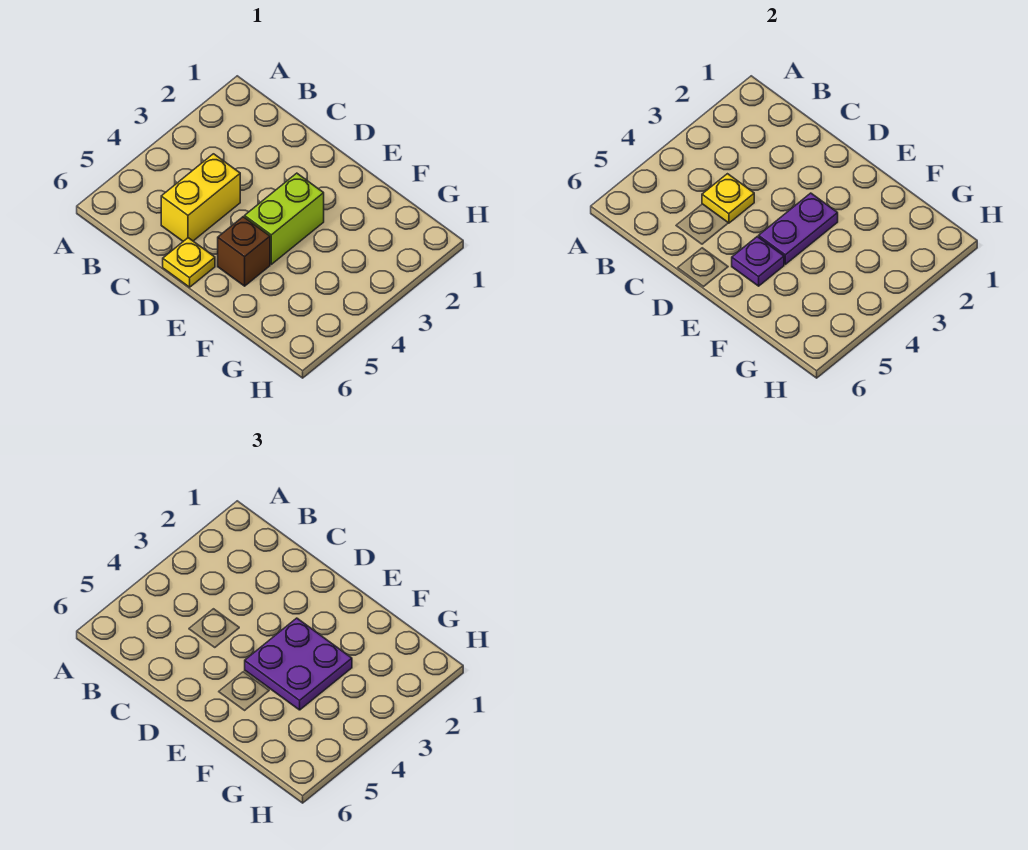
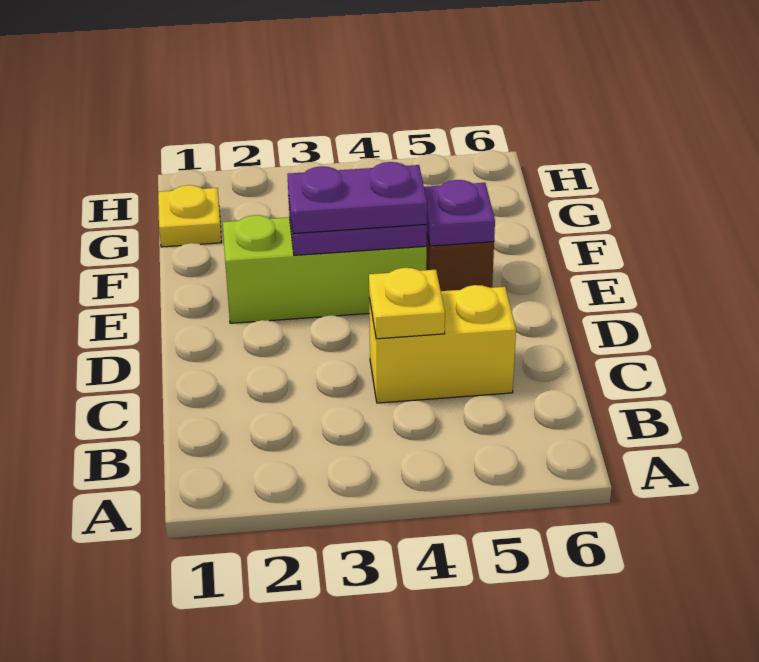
yellow plate D6 level 1 -> yellow plate G1 level 1
lime brick E3:E4 level 1 -> lime brick E2:E4 level 1
purple plate E3:F4 level 3 -> purple plate E3:E4 level 3

